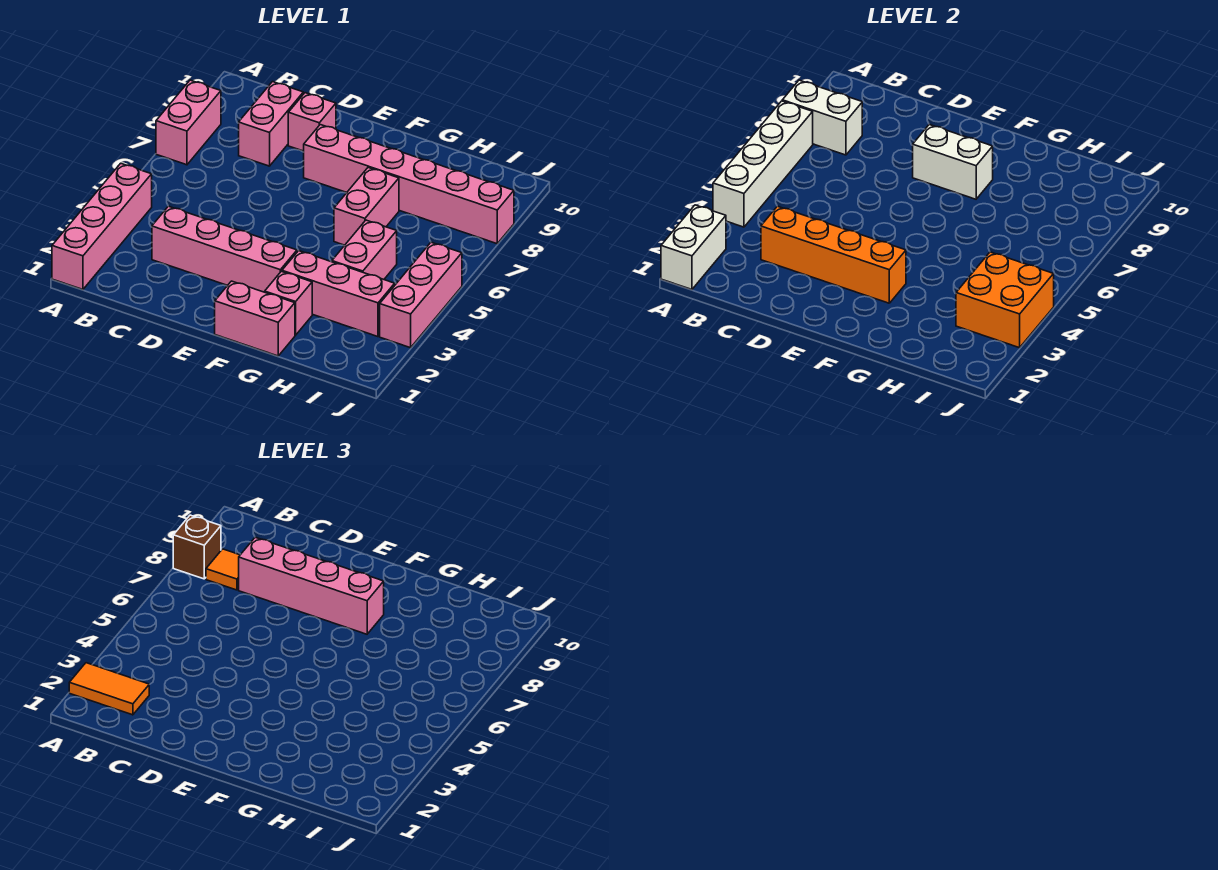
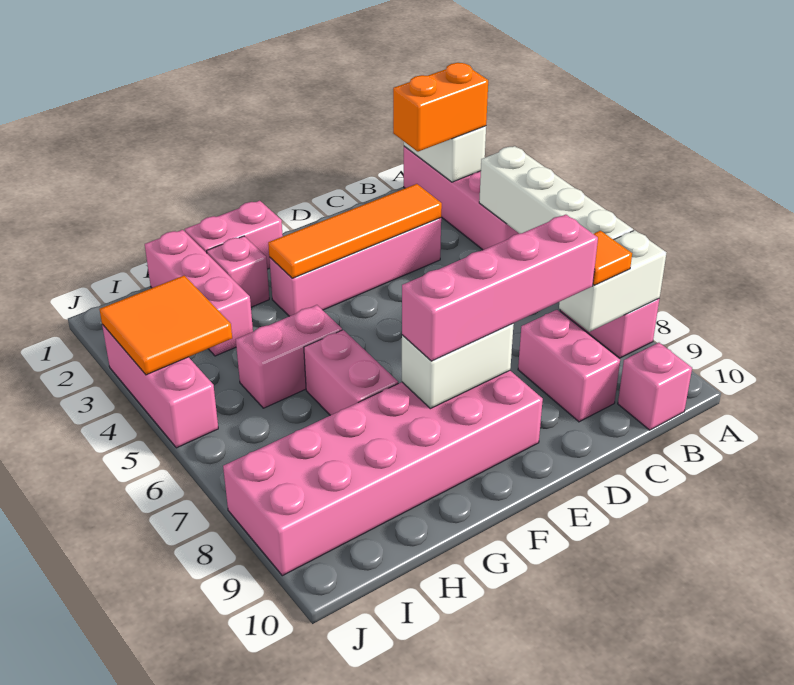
orange tile A2:B2 level 3 -> orange brick A2:B2 level 3
brown brick A8 level 3 -> none
orange brick C3:F3 level 2 -> orange tile C3:F3 level 2
pink brick D9 level 1 -> pink brick B10 level 1
pink brick E8:J8 level 1 -> pink brick E8:J9 level 1
pink brick G3:I3 level 1 -> pink brick H1:H3 level 1
pink brick H4:H5 level 1 -> pink brick G5:H5 level 1
orange brick I3:J4 level 2 -> orange tile I3:J4 level 2

